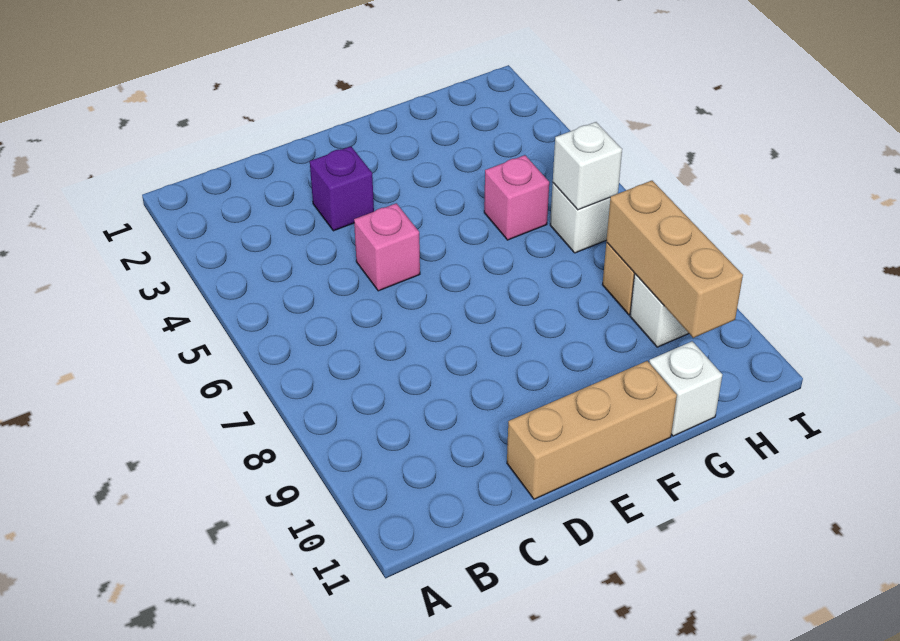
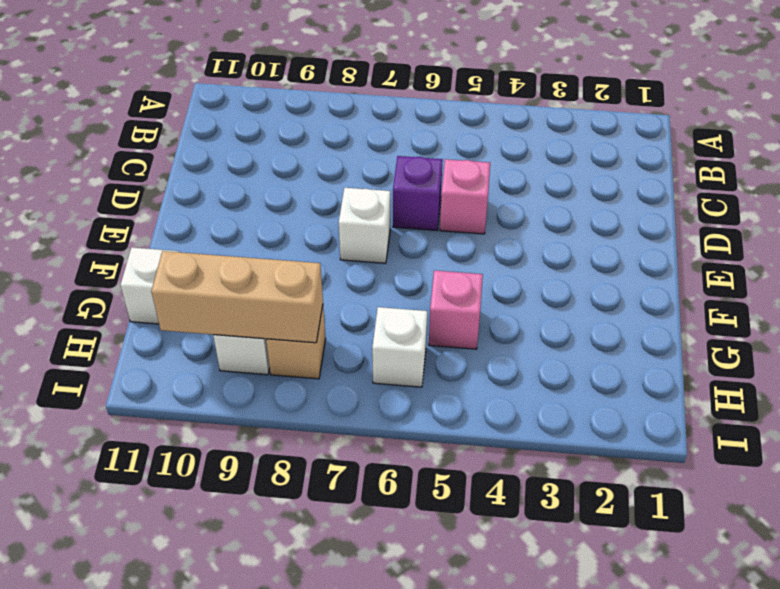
purple brick D3 level 1 -> purple brick D6 level 1
tan brick D11:F11 level 1 -> none
white brick H6 level 2 -> white brick E7 level 1

